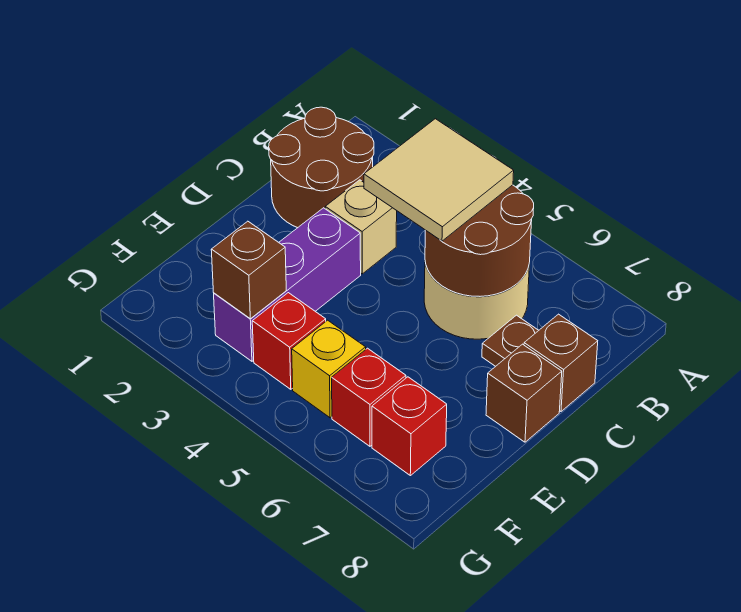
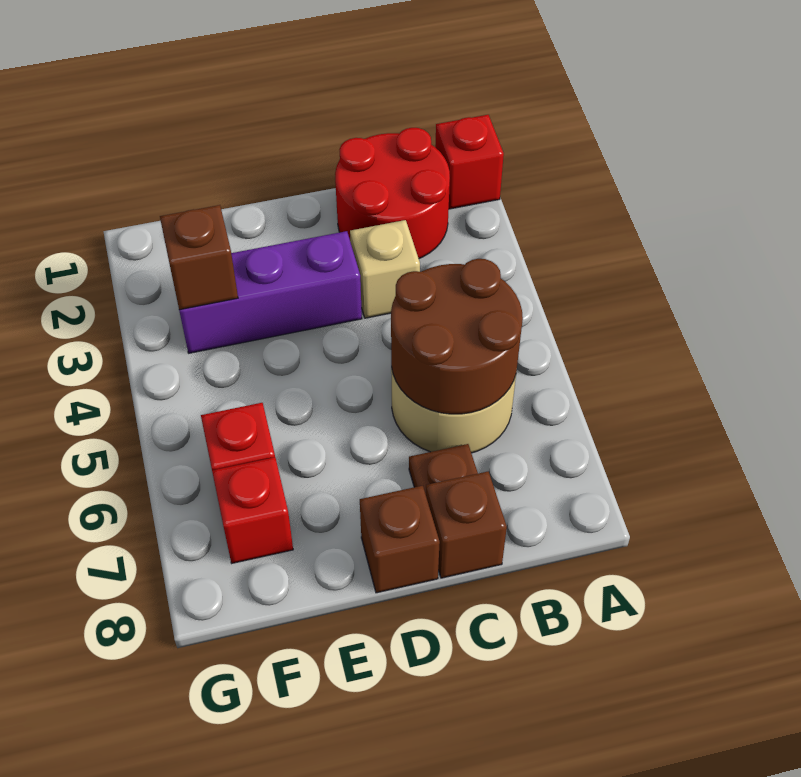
brown round brick B1:C2 level 1 -> red round brick B1:C2 level 1
tan tile B4:C5 level 3 -> none
red brick F4 level 1 -> red brick A1 level 1
yellow brick F5 level 1 -> none

